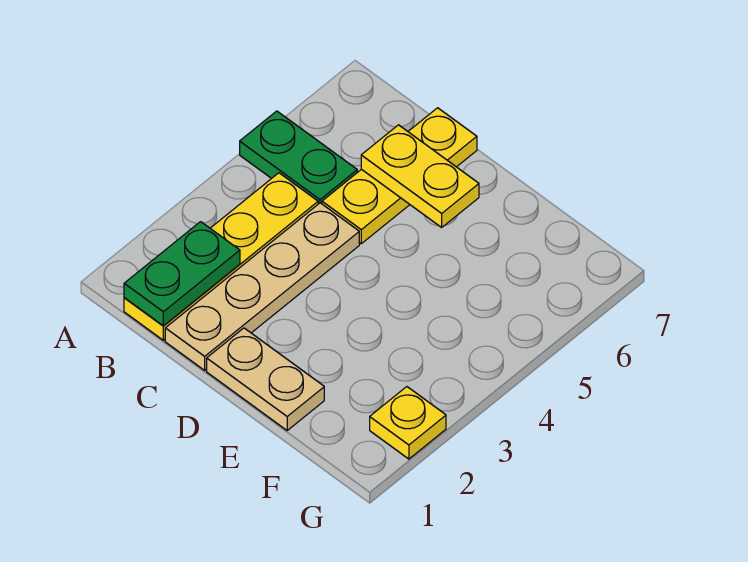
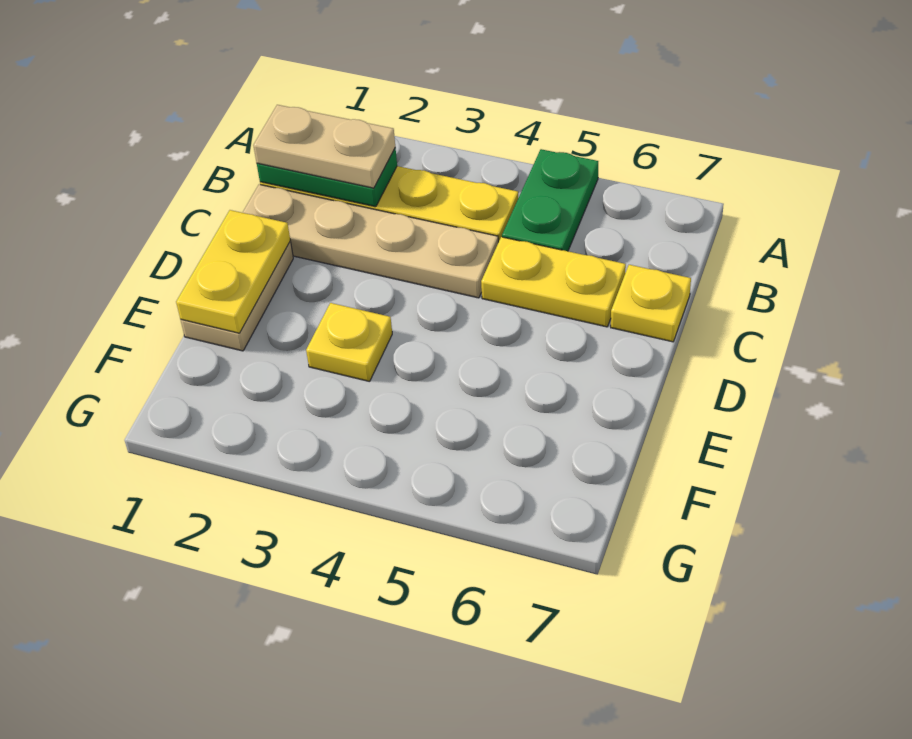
none -> tan plate B1:B2 level 3
yellow plate C6:D6 level 2 -> yellow plate D1:E1 level 2
yellow plate G2 level 1 -> yellow plate E3 level 1

